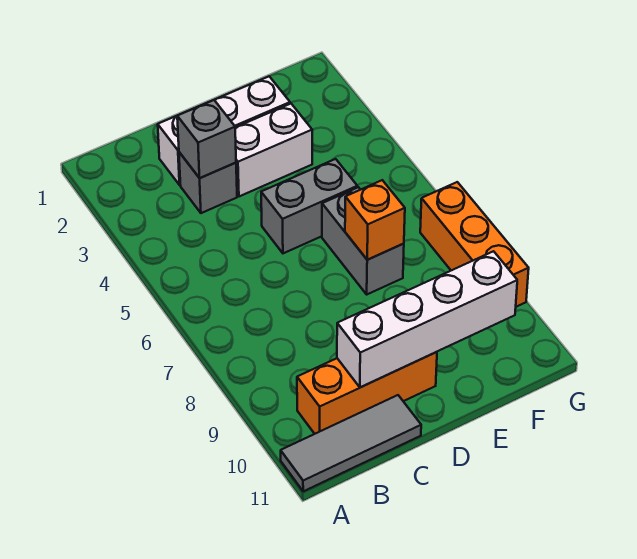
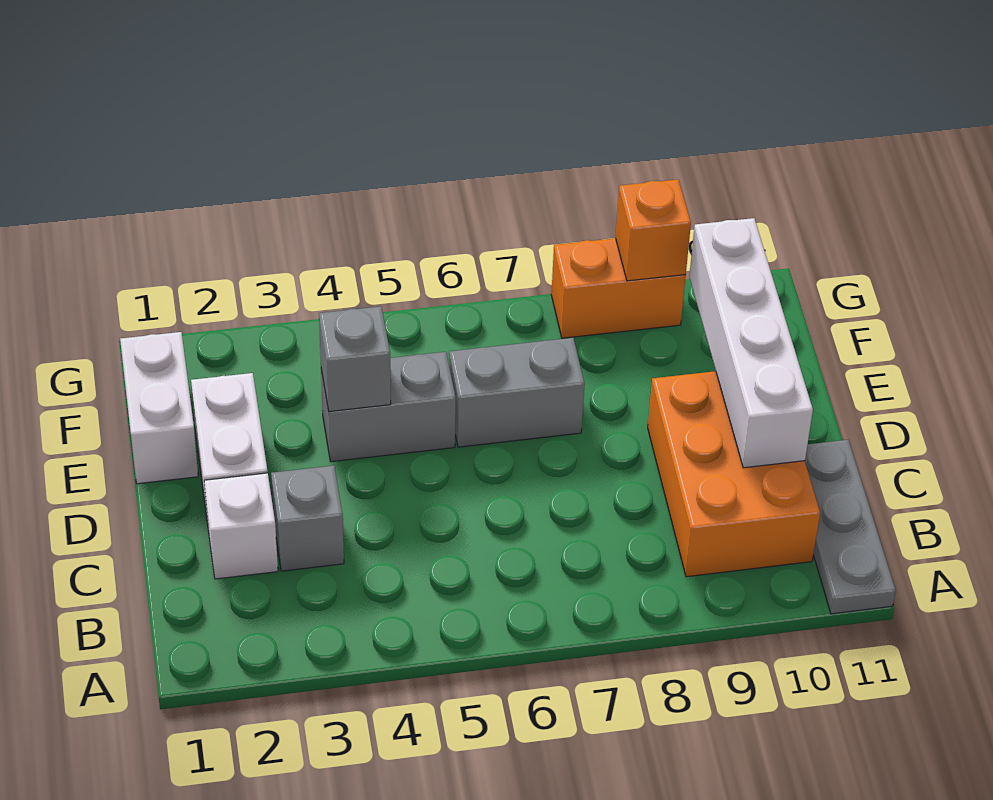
grey tile A11:C11 level 1 -> grey plate A11:C11 level 1
orange brick B10:D10 level 1 -> orange brick B9:D10 level 1
grey brick C3 level 2 -> grey brick E4 level 2
white brick D3:E3 level 1 -> white brick E1:F1 level 1
grey brick D5:E5 level 1 -> grey brick E4:E5 level 1
orange brick E7 level 2 -> orange brick G9 level 2
orange brick G7:G9 level 1 -> orange brick G8:G9 level 1

